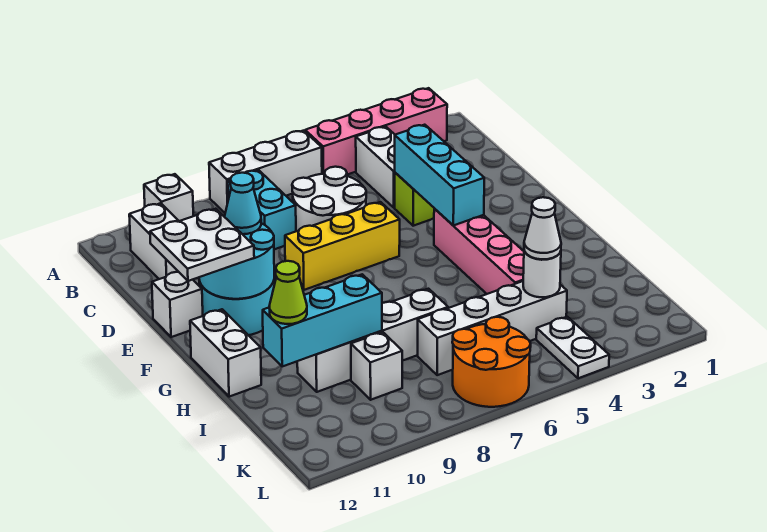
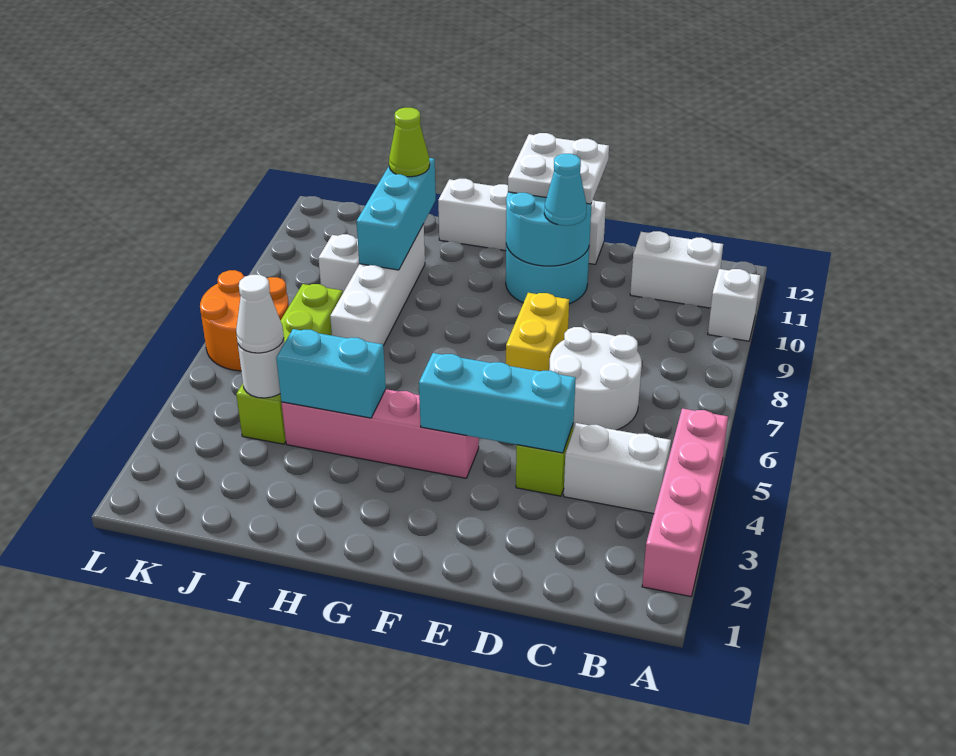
white brick A6:A8 level 1 -> none
cyan brick B8:C8 level 1 -> cyan brick H4:I4 level 2
yellow brick E6:E8 level 1 -> yellow brick E7:E8 level 1
white brick J4:J7 level 1 -> lime brick J4:J7 level 1
white plate K4:L4 level 1 -> none

